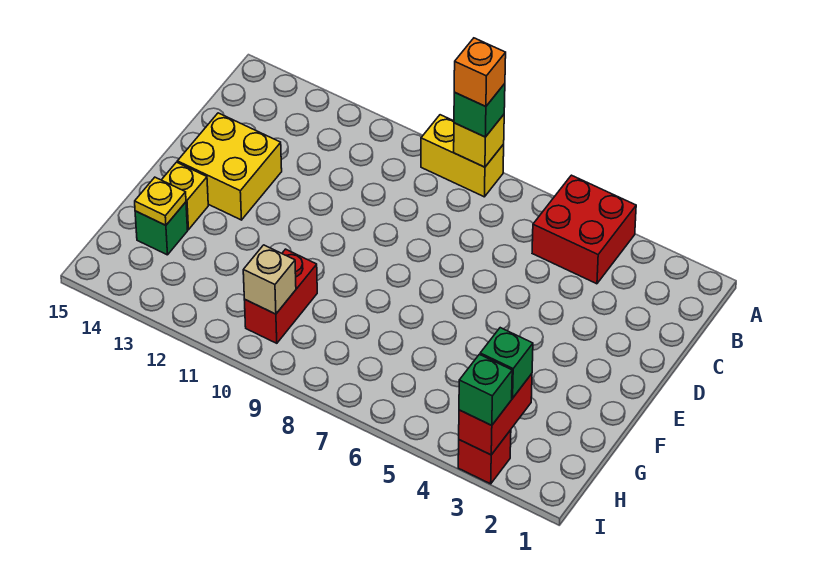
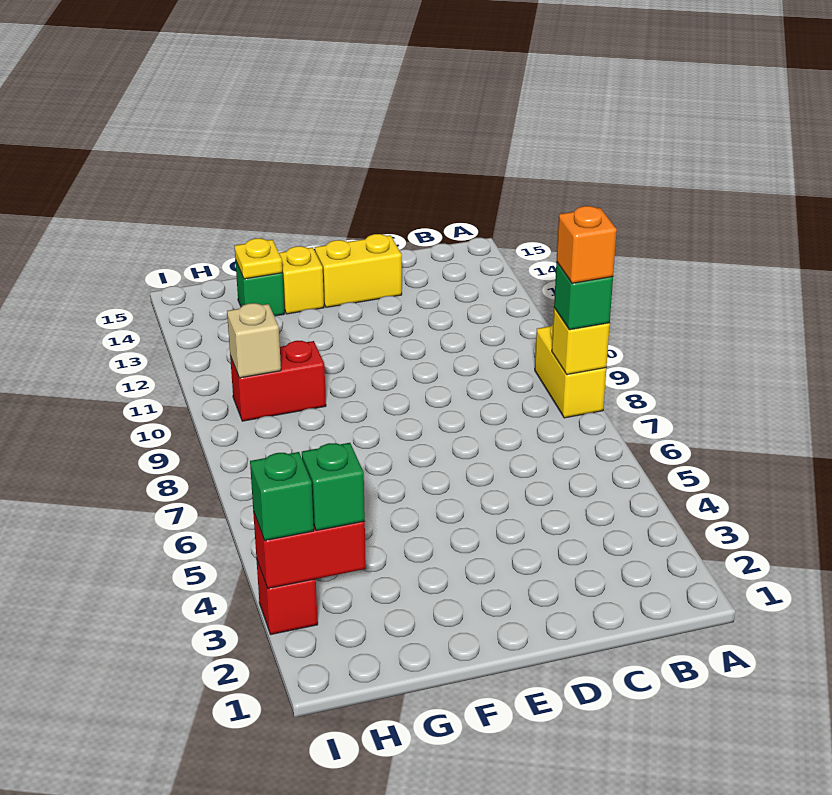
red brick A4:B5 level 1 -> none
yellow brick D13:E14 level 1 -> yellow brick D14:E14 level 1

